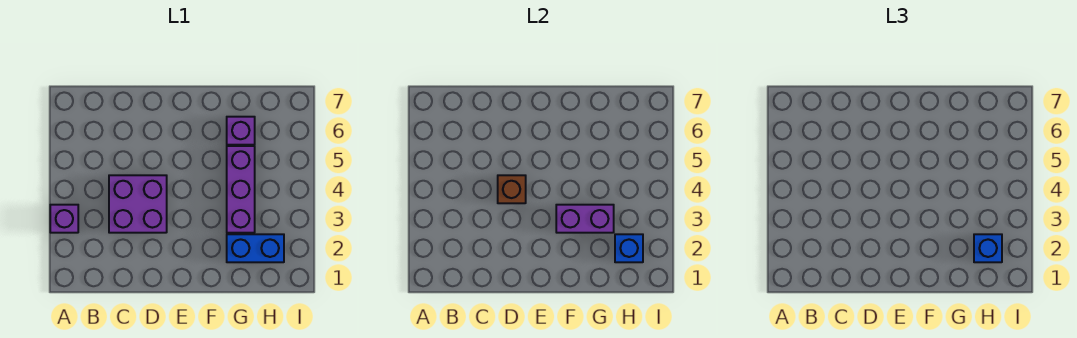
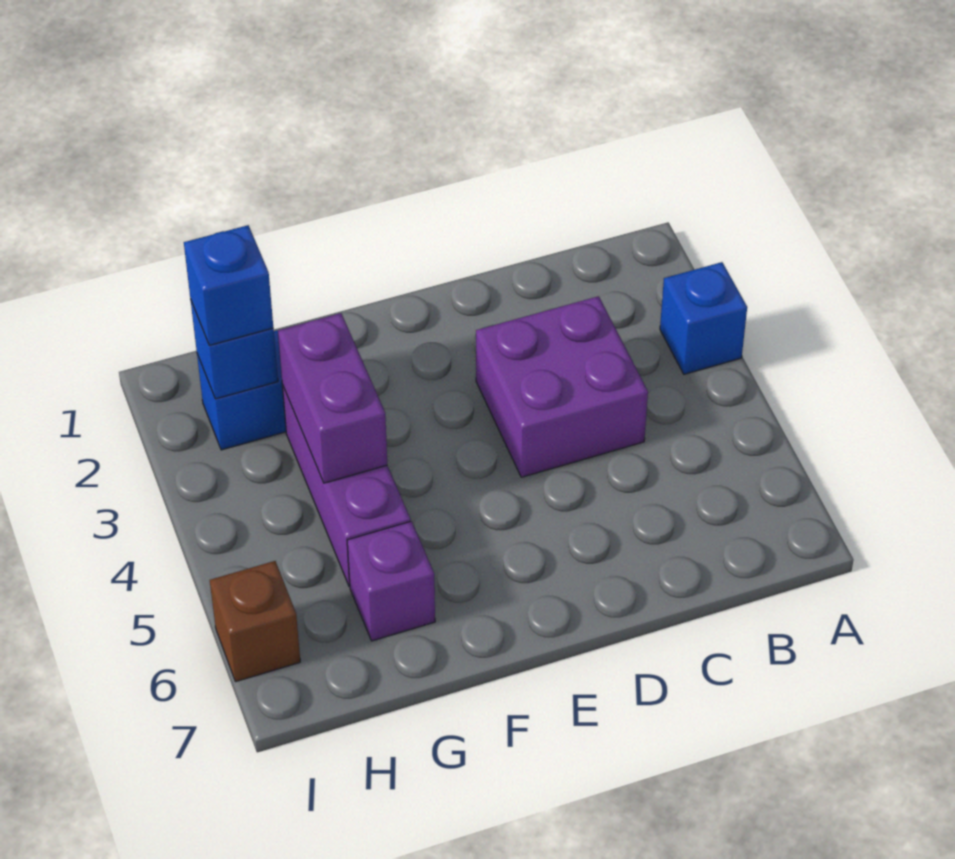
purple brick A3 level 1 -> blue brick A3 level 1
brown brick D4 level 2 -> brown brick I6 level 1
purple brick F3:G3 level 2 -> purple brick G3:G4 level 2

